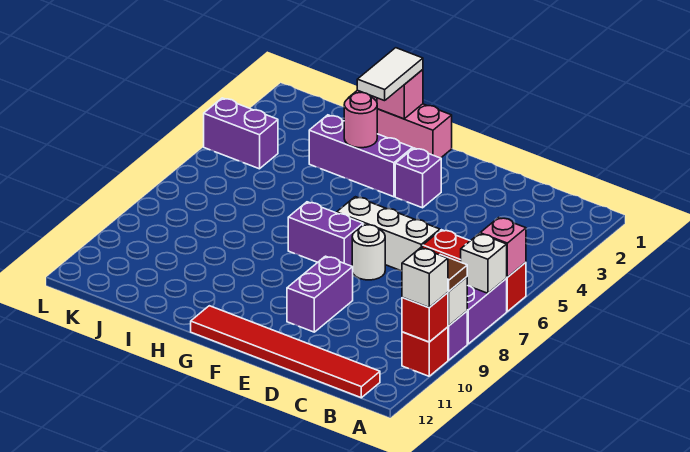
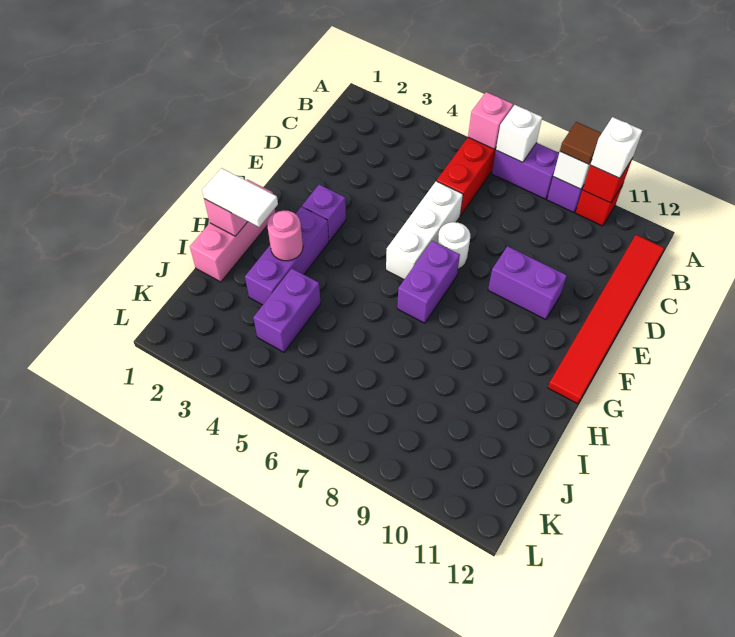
purple brick K4:L4 level 1 -> purple brick I4:J4 level 1

